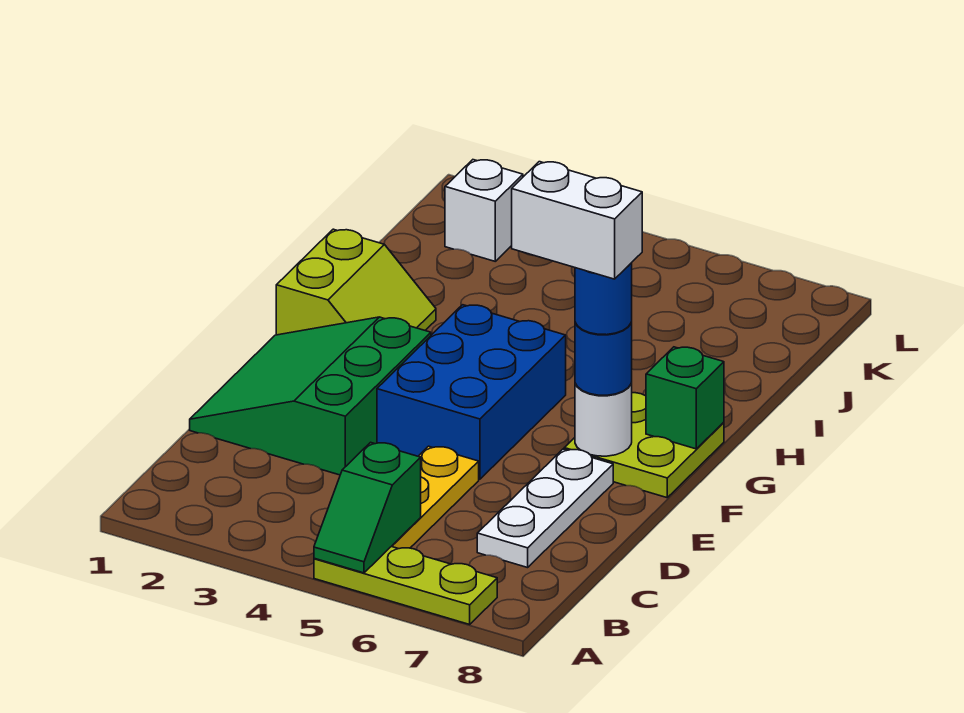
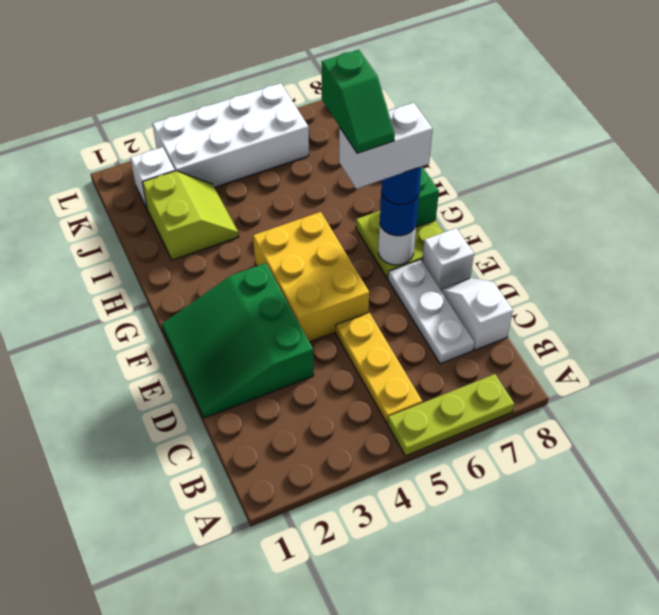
green slope A5:B5 level 2 top B -> green slope F6:G6 level 6 top G
none -> white slope C8:D8 level 1 top C
blue brick E4:G5 level 1 -> yellow brick E4:G5 level 1
none -> white brick E8 level 1
lime slope G1:H2 level 1 top 1 -> lime slope I2:J3 level 1 top 2
none -> white brick K3:L6 level 1

